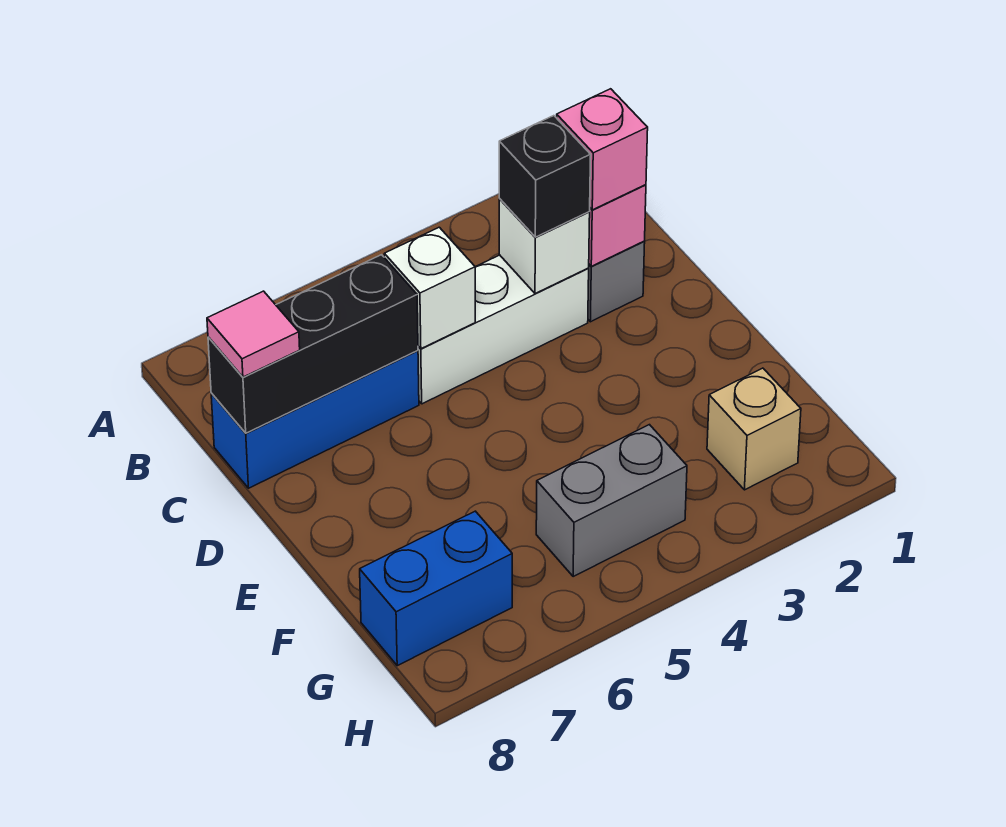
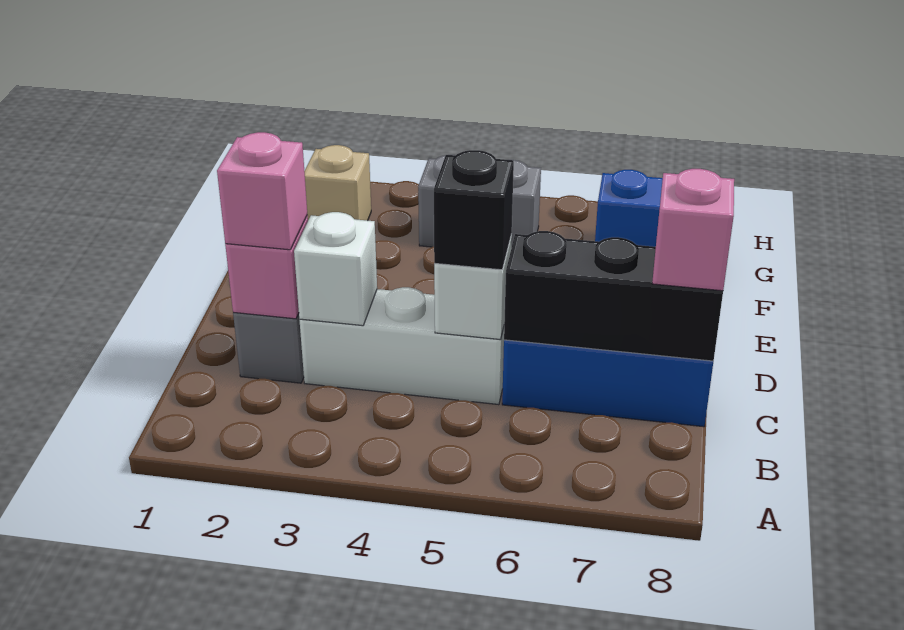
black brick C3 level 3 -> black brick C5 level 3
pink tile C8 level 3 -> pink brick C8 level 3

